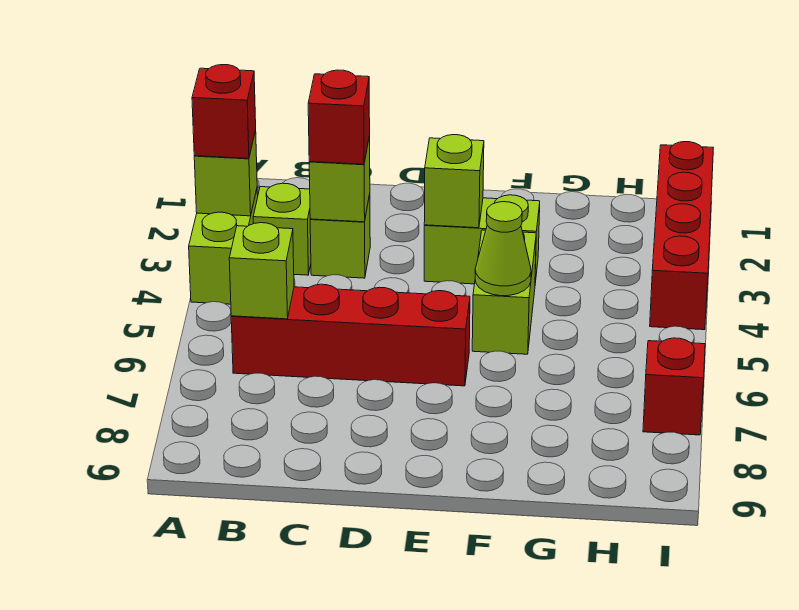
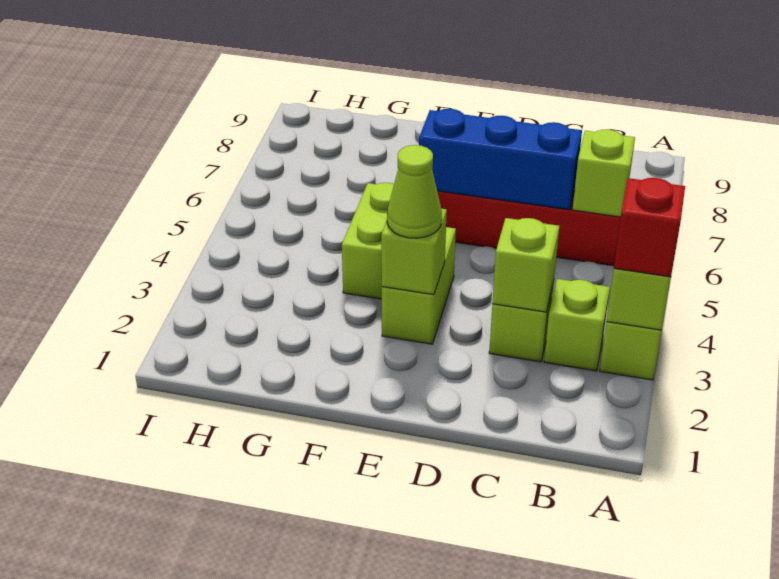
red brick C3 level 3 -> none
none -> blue brick C6:E6 level 2
lime brick E3:F3 level 1 -> lime brick E3:E4 level 1
lime cone F5 level 2 -> lime cone E3 level 3
red brick I1:I4 level 1 -> none
red brick I7 level 1 -> none

